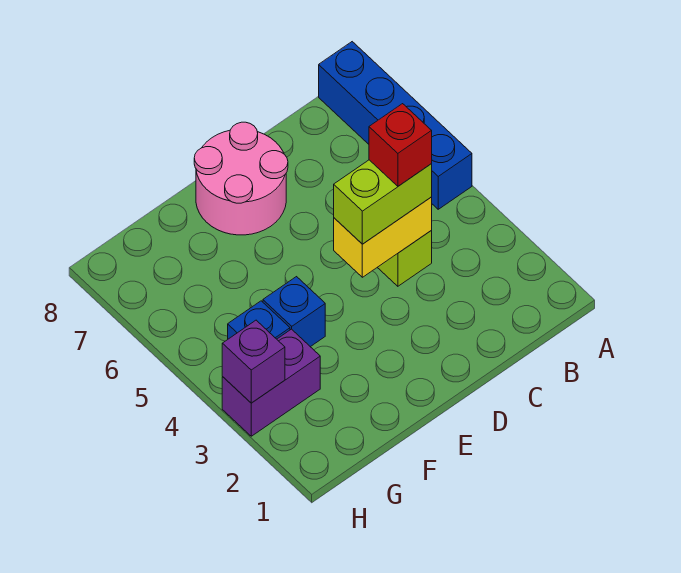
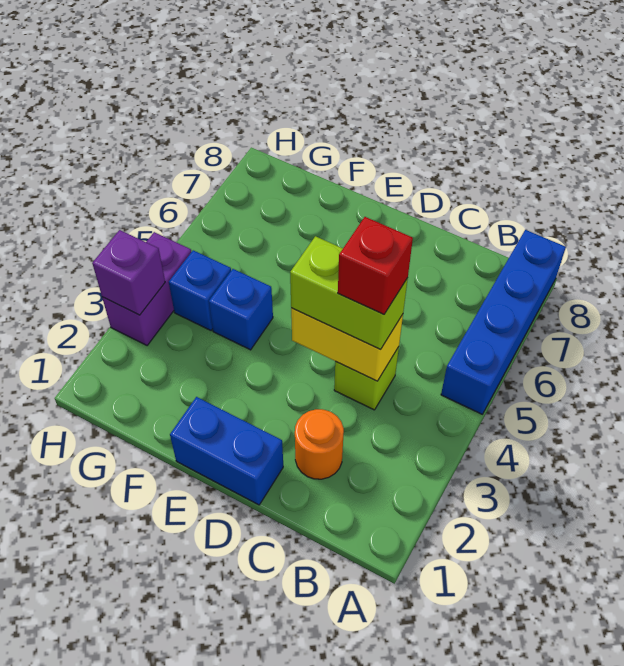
none -> orange round brick C2 level 1
none -> blue brick D1:E1 level 1
pink round brick D7:E8 level 1 -> none
purple brick G3:H3 level 1 -> purple brick H3:H4 level 1

